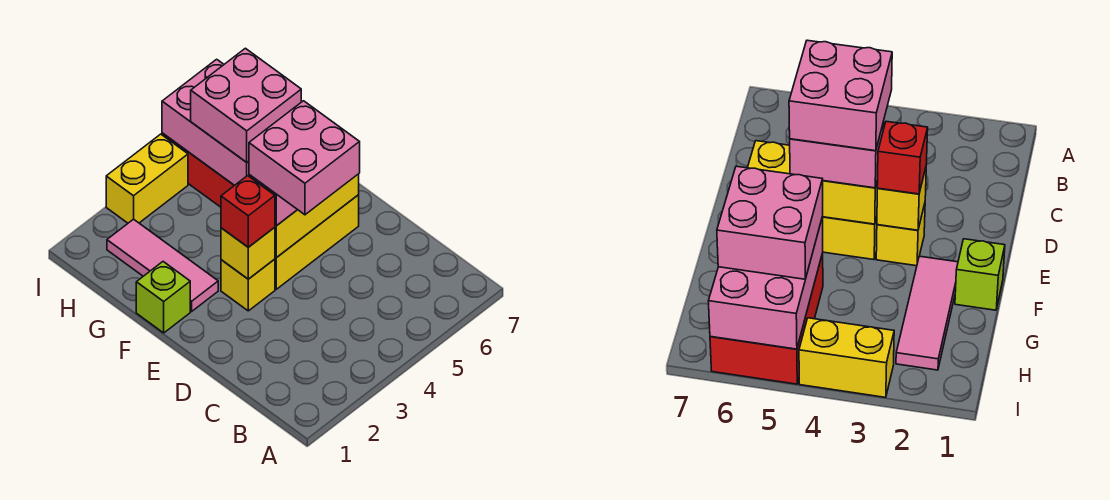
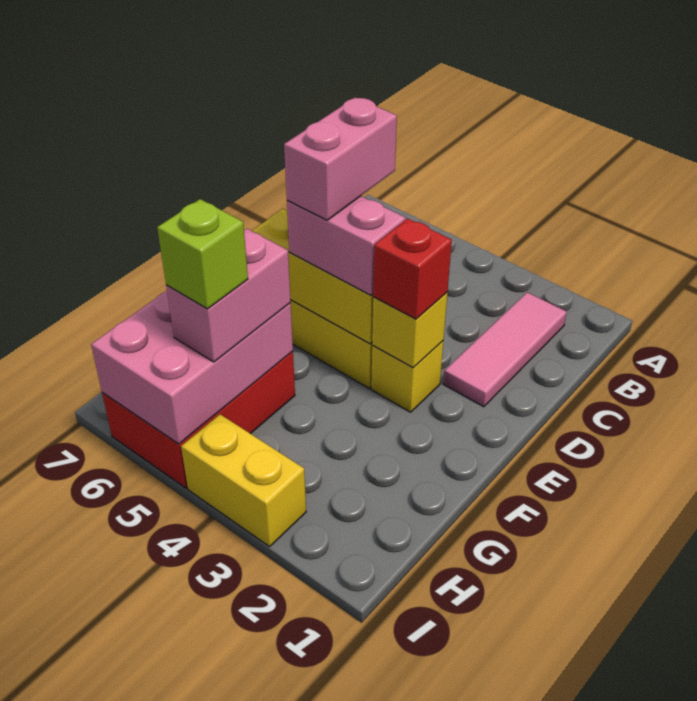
pink brick D4:E5 level 4 -> pink brick D5:E5 level 4
lime brick F1 level 1 -> lime brick H5 level 4
pink tile F2:H2 level 1 -> pink tile B2:D2 level 1
pink brick G5:H6 level 3 -> pink brick G5:H5 level 3

